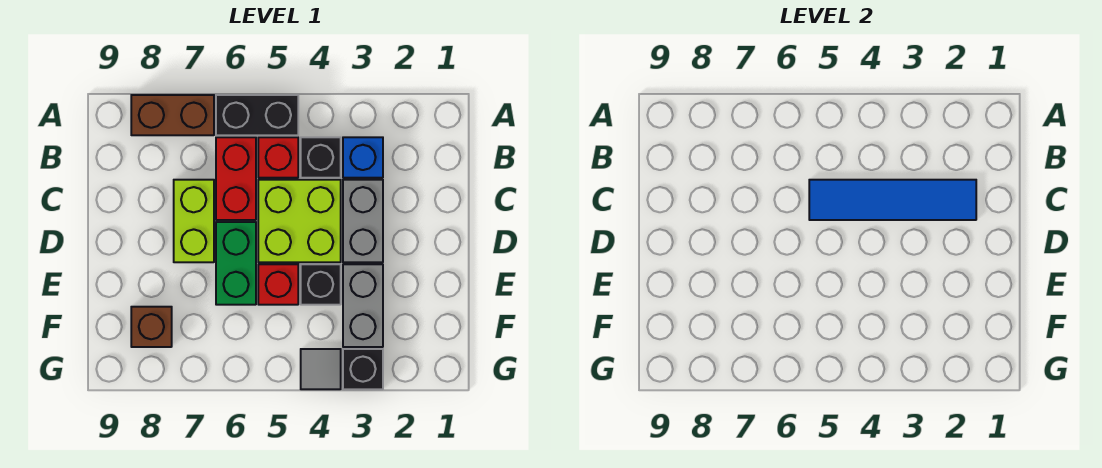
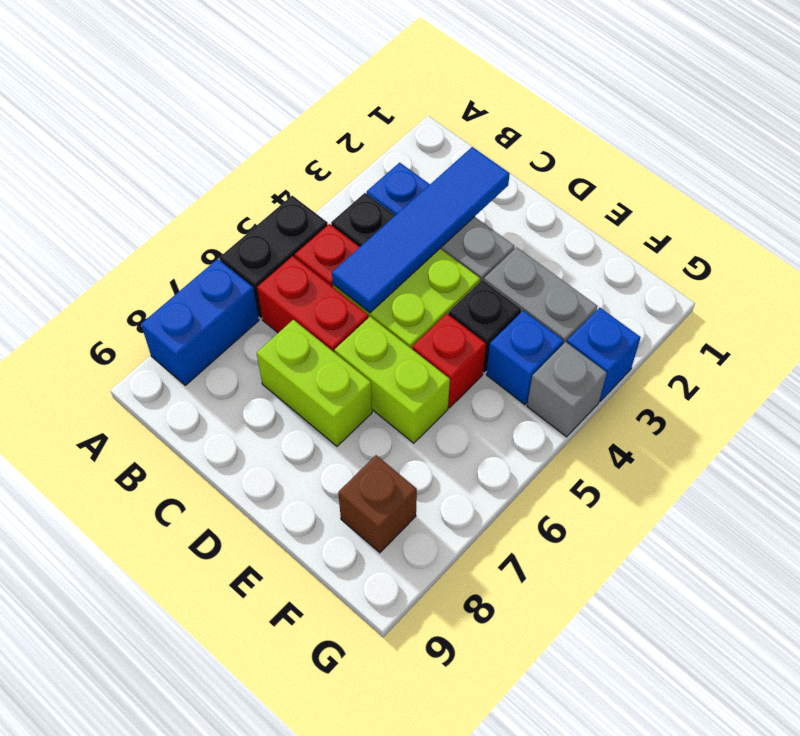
brown brick A7:A8 level 1 -> blue brick A7:A8 level 1
green brick D6:E6 level 1 -> lime brick D6:E6 level 1
none -> blue brick F4 level 1
black brick G3 level 1 -> blue brick G3 level 1
grey tile G4 level 1 -> grey brick G4 level 1

